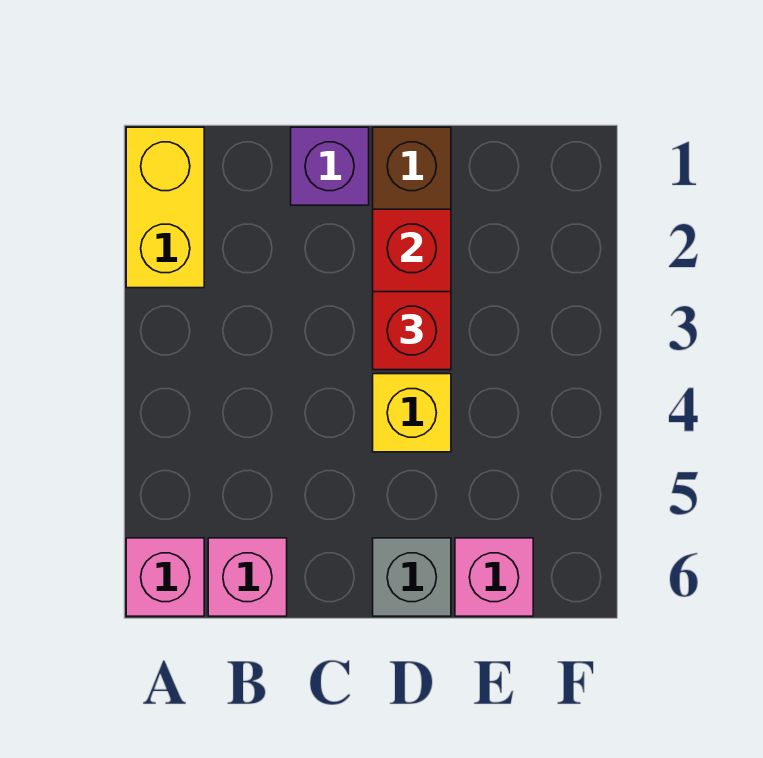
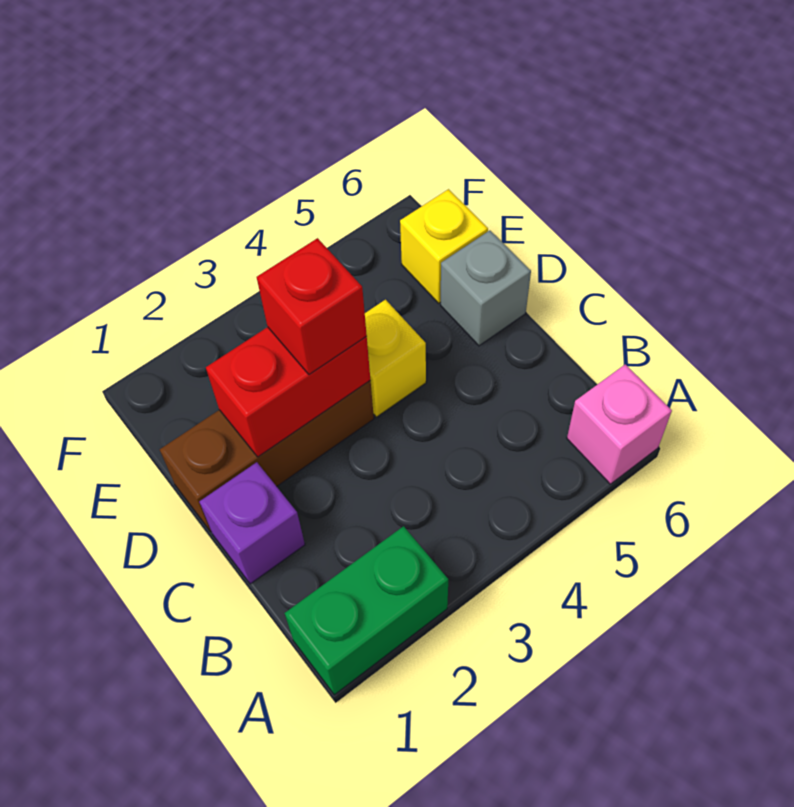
yellow brick A1:A2 level 1 -> green brick A1:A2 level 1
pink brick B6 level 1 -> none
pink brick E6 level 1 -> yellow brick E6 level 1

